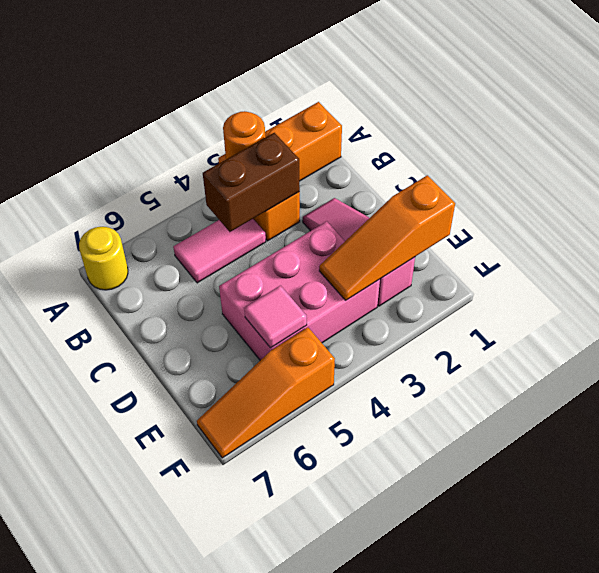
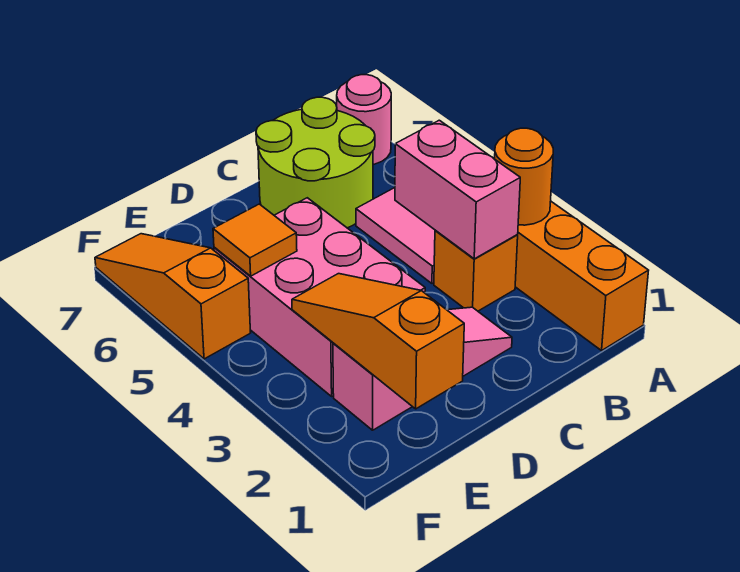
yellow round brick A7 level 1 -> pink round brick A7 level 1
brown brick B3:B4 level 2 -> pink brick B3:B4 level 2
none -> lime round brick B6:C7 level 1
pink tile E5 level 2 -> orange tile E5 level 2

